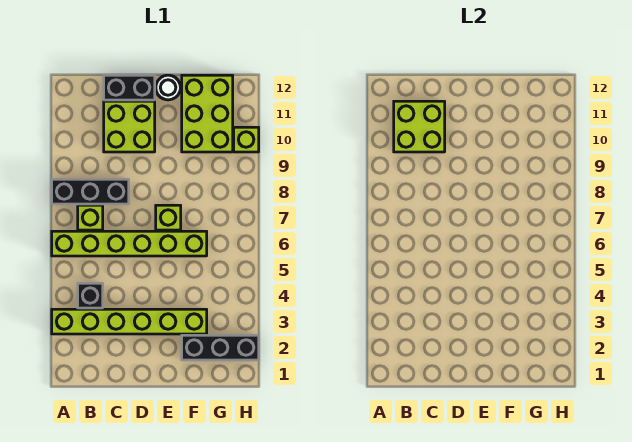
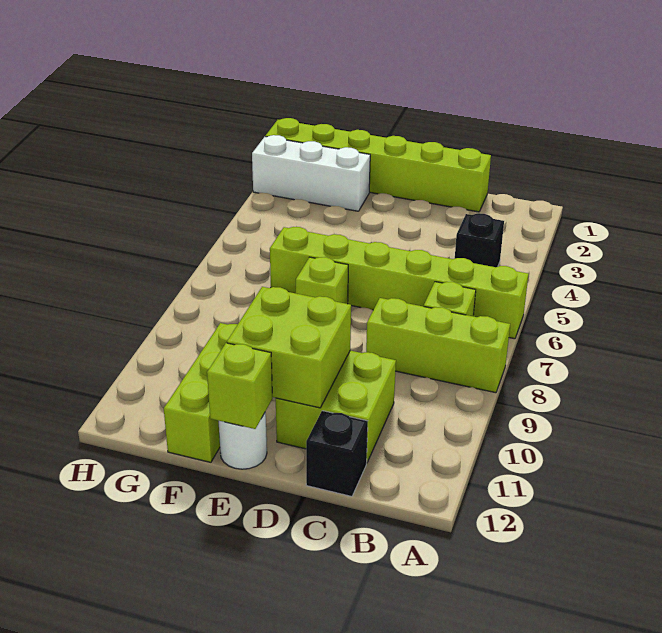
lime brick A3:F3 level 1 -> lime brick C1:H1 level 1
black brick A8:C8 level 1 -> lime brick A8:C8 level 1
lime brick B10:C11 level 2 -> lime brick D10:E11 level 2
black brick C12:D12 level 1 -> black brick C12 level 1
black brick F2:H2 level 1 -> white brick F2:H2 level 1
lime brick F10:G12 level 1 -> lime brick F10:F12 level 1
lime brick H10 level 1 -> lime brick E12 level 2

